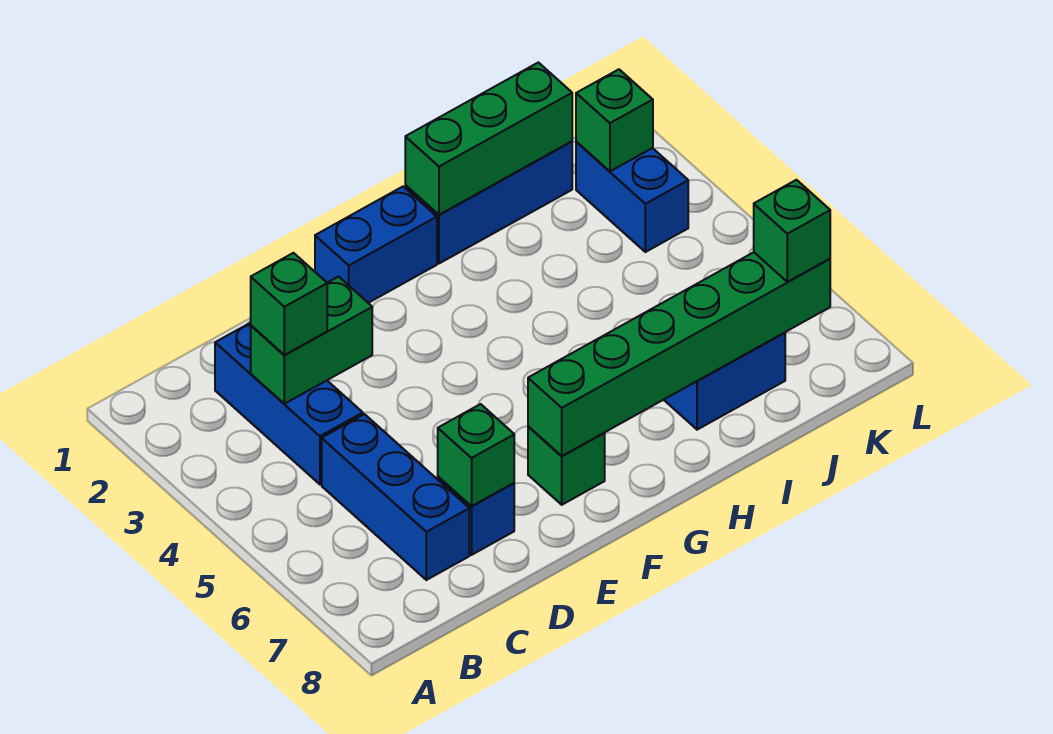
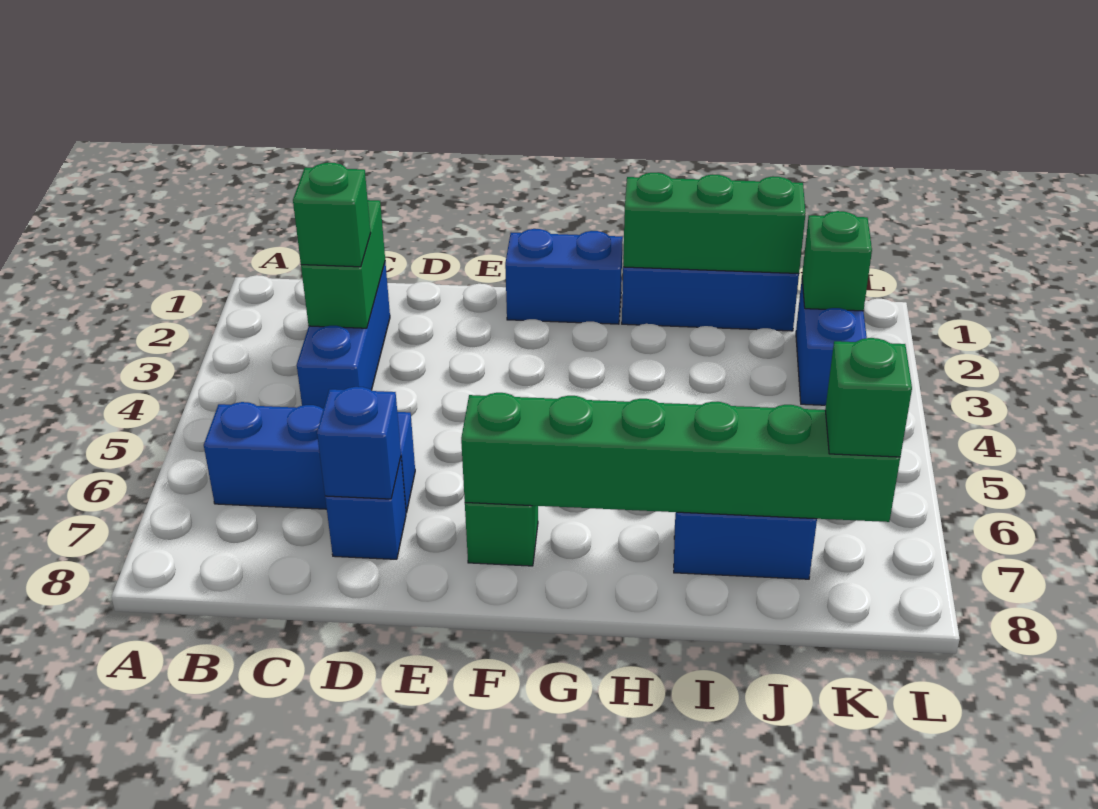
green brick C3:D3 level 2 -> green brick C2:C3 level 2
blue brick C5:C7 level 1 -> blue brick B6:D6 level 1
green brick D7 level 2 -> blue brick D7 level 2

